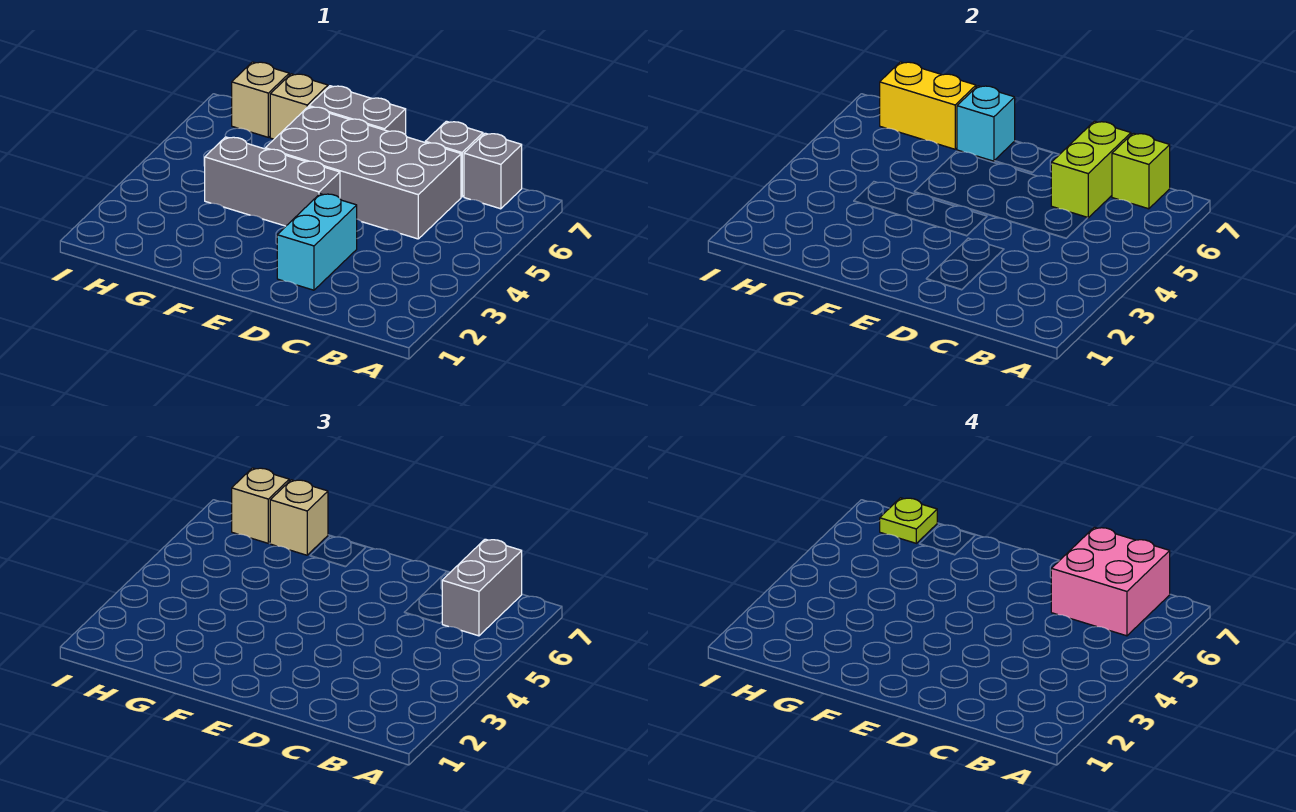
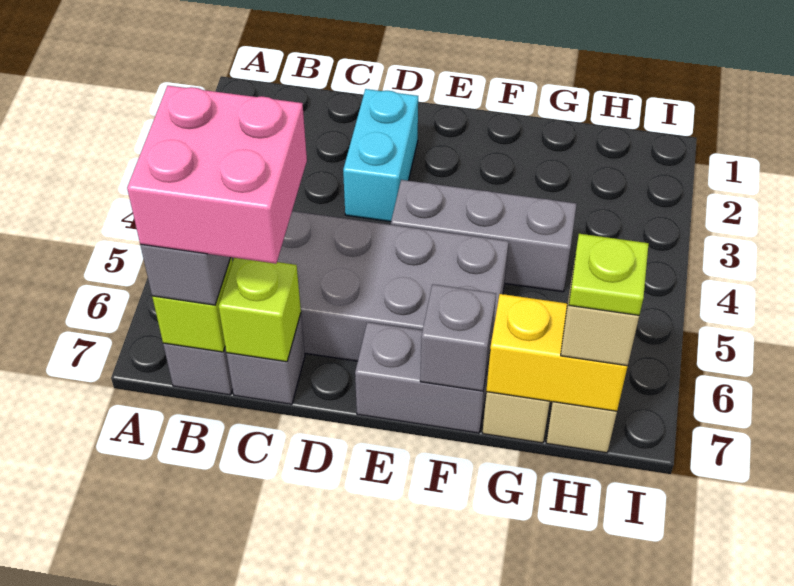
lime brick C6:C7 level 2 -> lime brick C7 level 2
cyan brick F7 level 2 -> grey brick F7 level 2
tan brick G7 level 3 -> none

